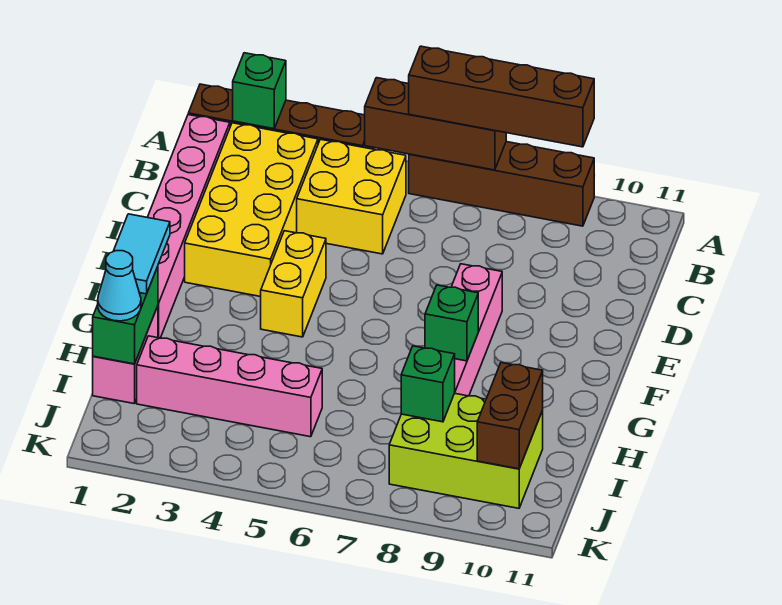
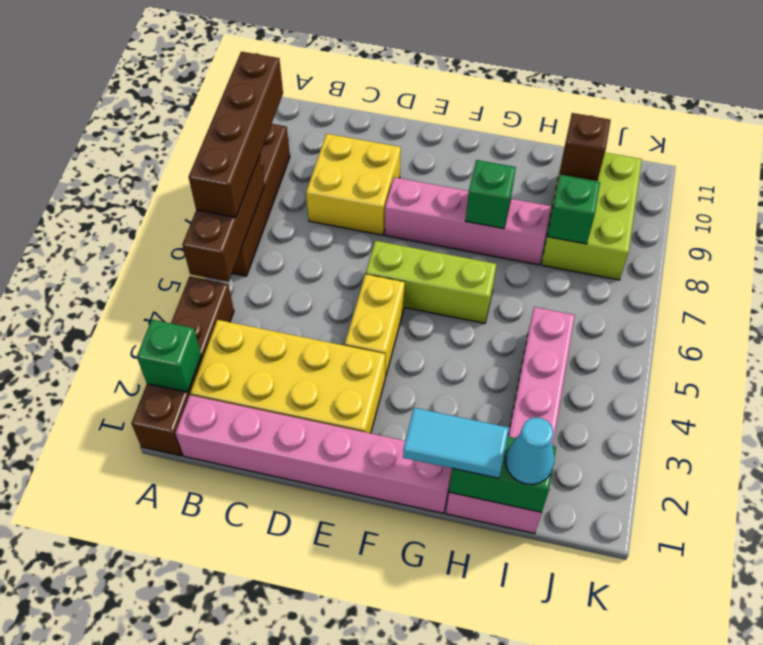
yellow brick B4:C5 level 1 -> yellow brick C8:D9 level 1
yellow brick E4:F4 level 1 -> yellow brick E4:E5 level 1
none -> lime brick E6:G6 level 1
brown brick I10:J10 level 2 -> brown brick I10 level 2

